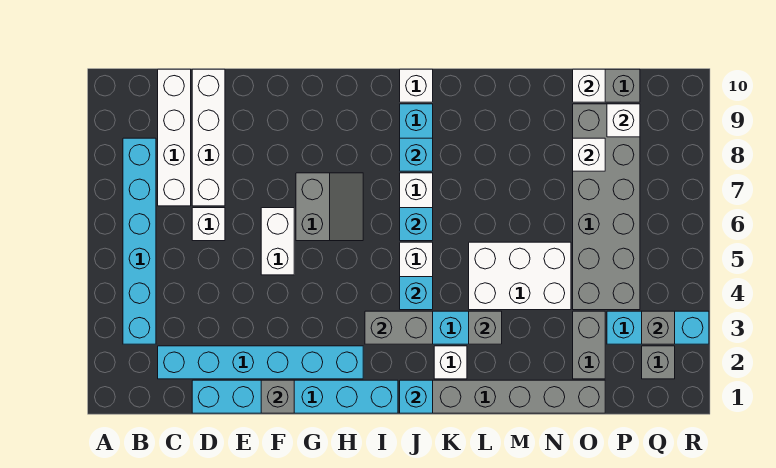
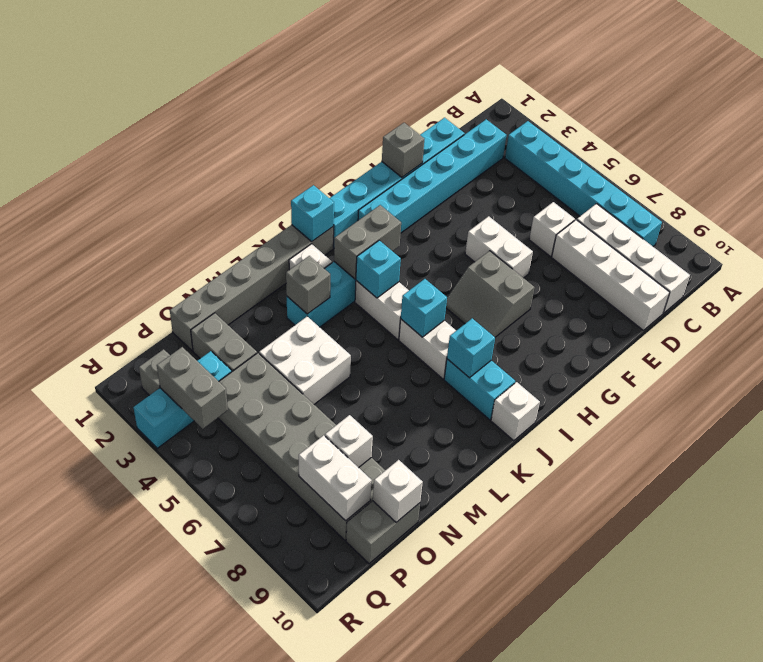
white brick L4:N5 level 1 -> white brick M4:N5 level 1
white brick P9 level 2 -> white brick P8:P9 level 2
grey brick Q3 level 2 -> grey brick Q3:Q4 level 2

